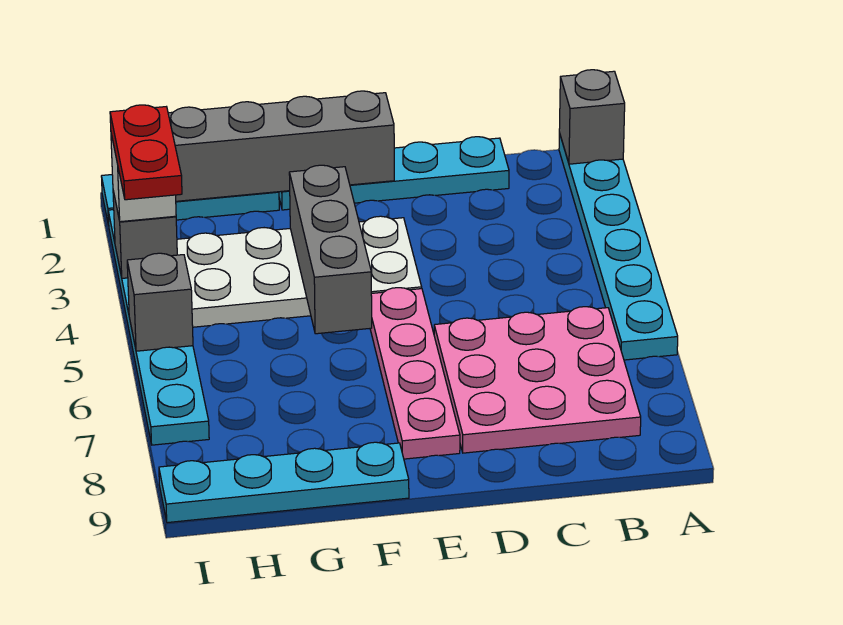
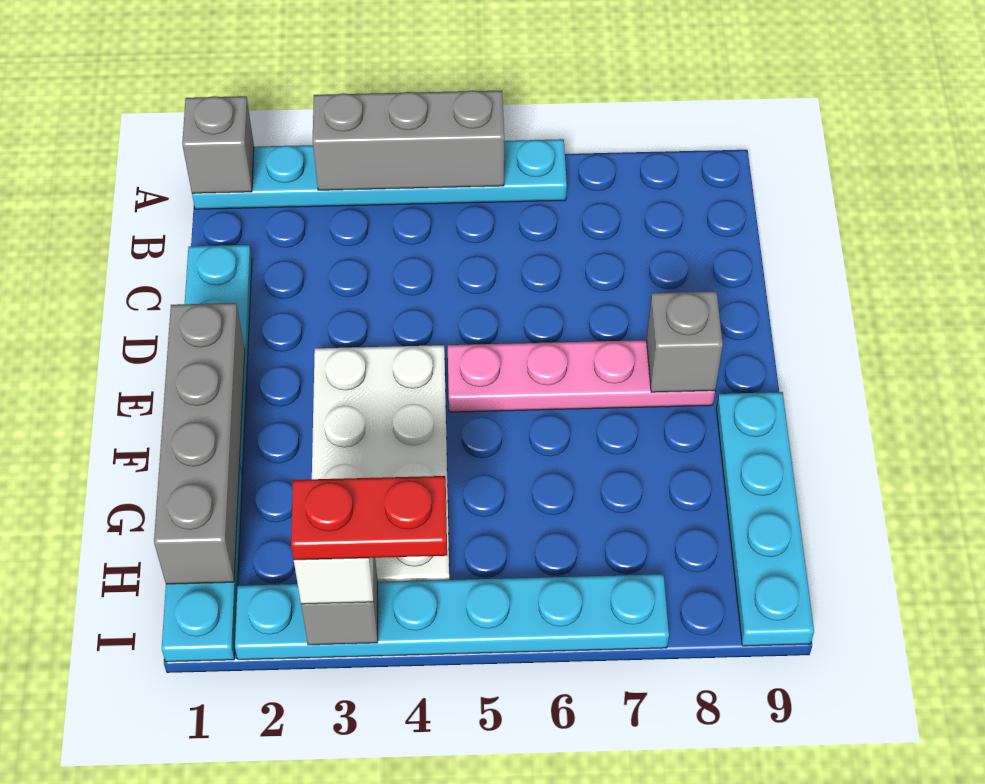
pink plate B6:D8 level 1 -> none
grey brick F3:F5 level 2 -> grey brick A3:A5 level 2
grey brick I5 level 2 -> grey brick E8 level 2

